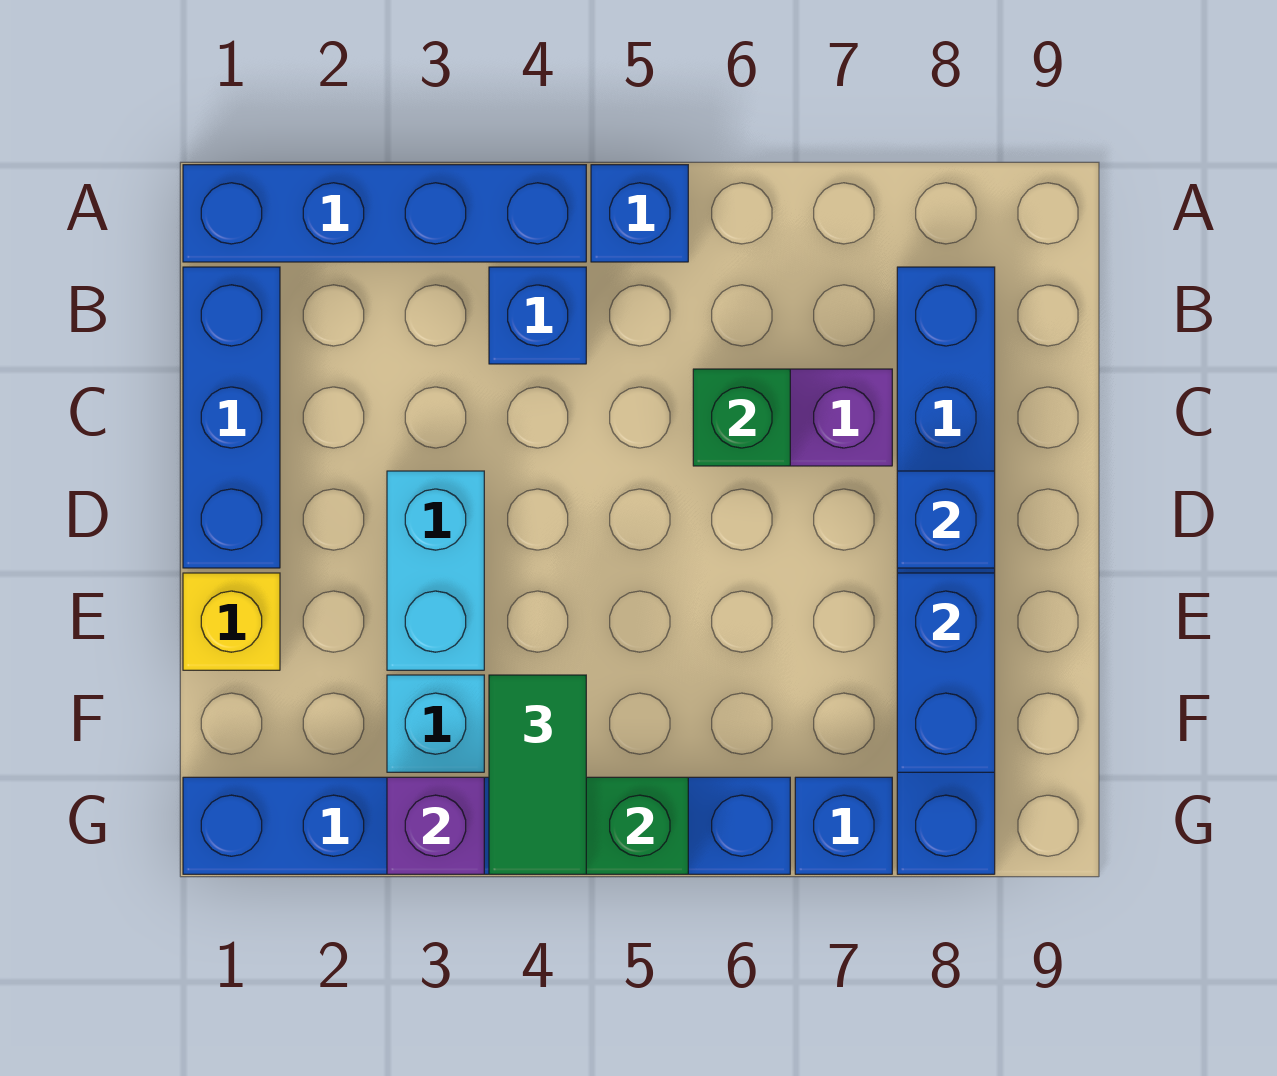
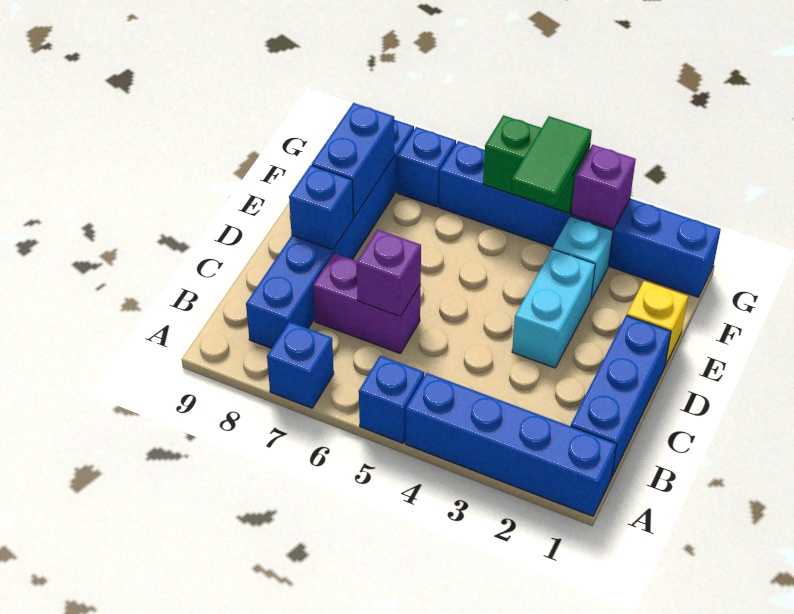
blue brick B4 level 1 -> blue brick A7 level 1
green brick C6 level 2 -> purple brick C6 level 2

